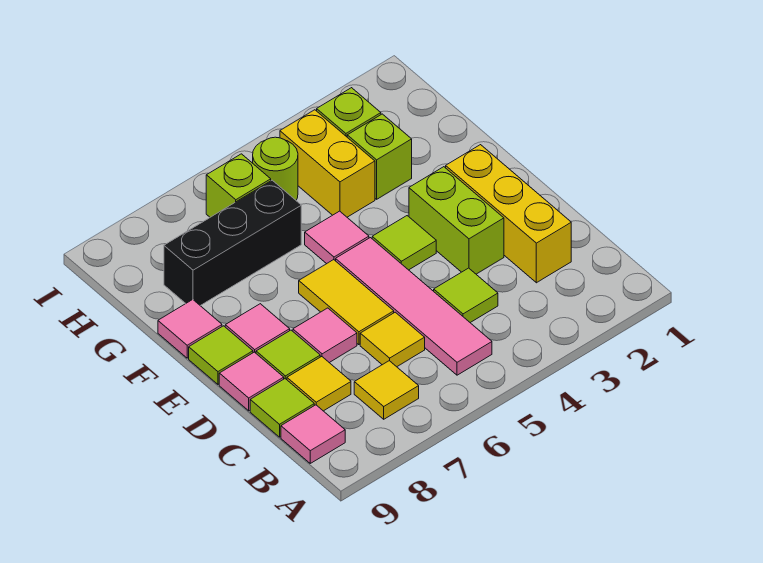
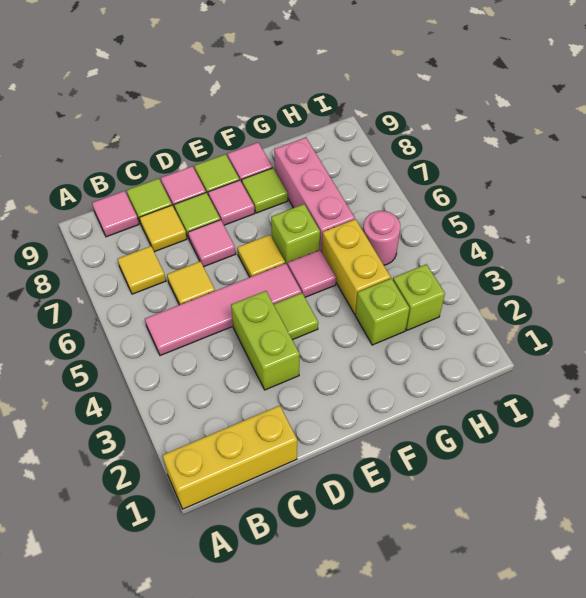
yellow brick C2:E2 level 1 -> yellow brick A1:C1 level 1
lime tile C4 level 1 -> lime tile F8 level 1
lime brick D3:E3 level 1 -> lime brick D3:D4 level 1
yellow tile D6:E6 level 1 -> yellow tile E6 level 1
yellow brick G4:H4 level 1 -> yellow brick G4:G5 level 1
black brick G6:G8 level 1 -> pink brick G6:G8 level 1
lime round brick H5 level 1 -> pink round brick H5 level 1
lime brick H6 level 1 -> lime brick F6 level 1

